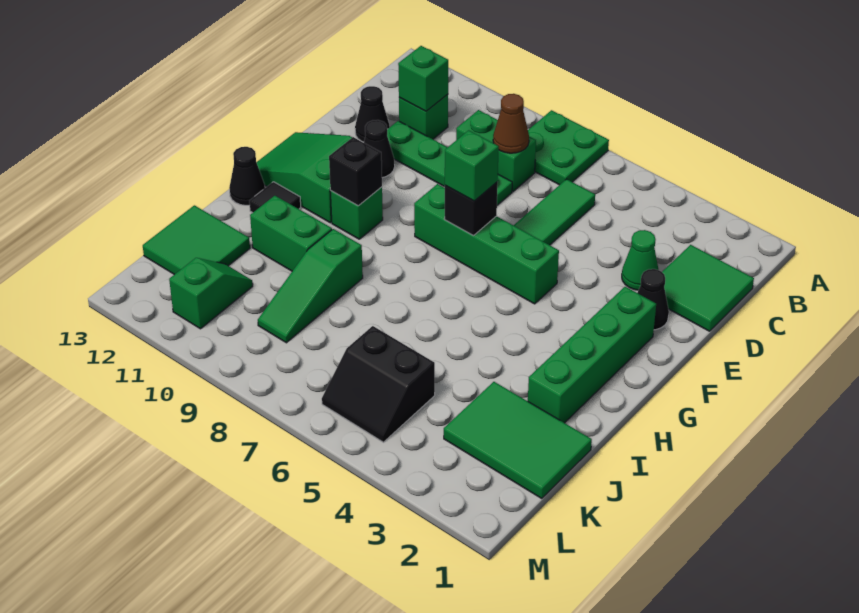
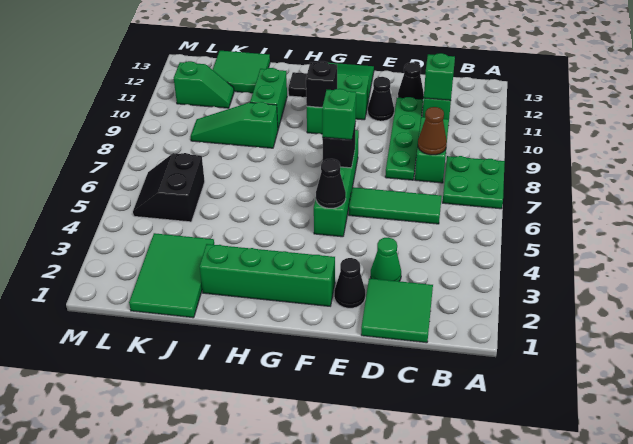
black cone H13 level 1 -> black cone F5 level 2

